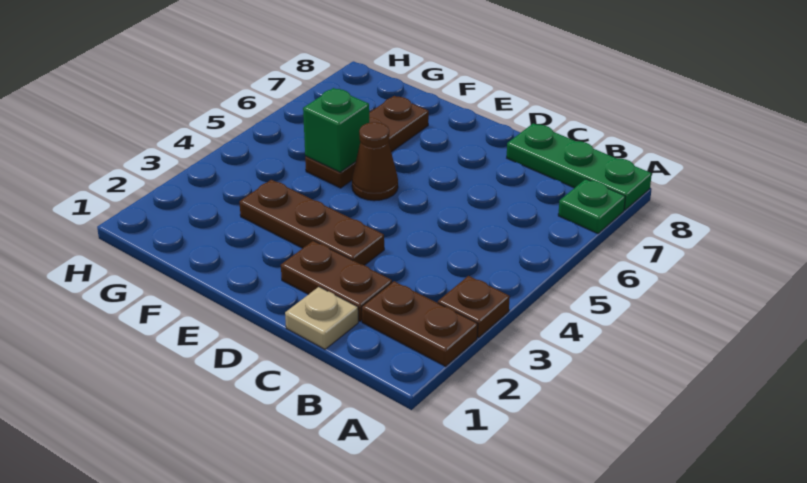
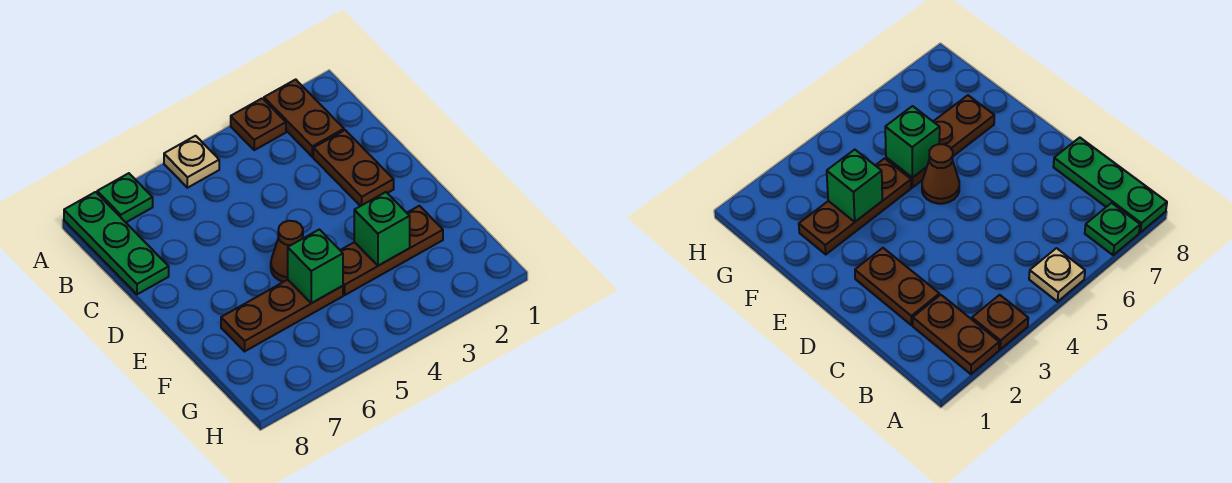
tan plate C1 level 1 -> tan plate A5 level 1
brown plate D3:F3 level 1 -> brown plate F2:F4 level 1
none -> green brick F3 level 2

